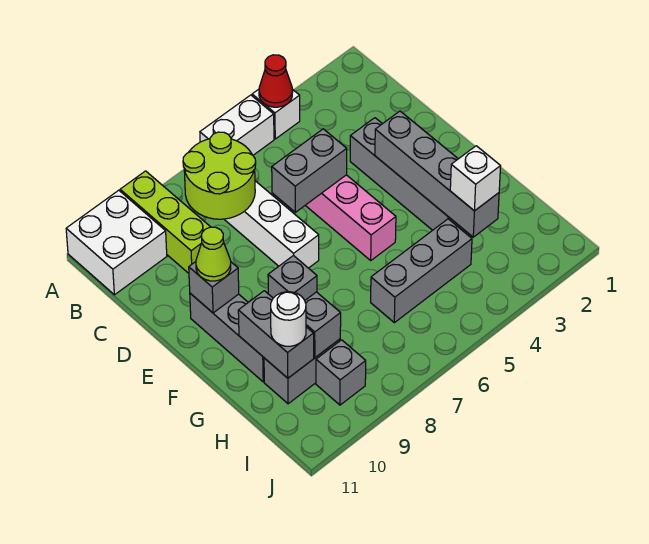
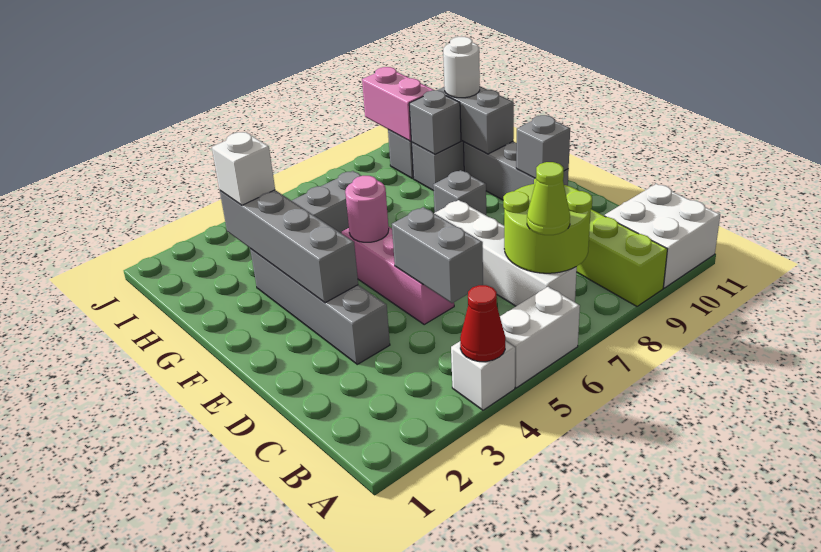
grey brick D5:D6 level 2 -> grey brick C5:D5 level 2
lime cone E10 level 3 -> lime cone B7 level 3
none -> pink round brick F5 level 2
none -> pink brick I9:J9 level 2

